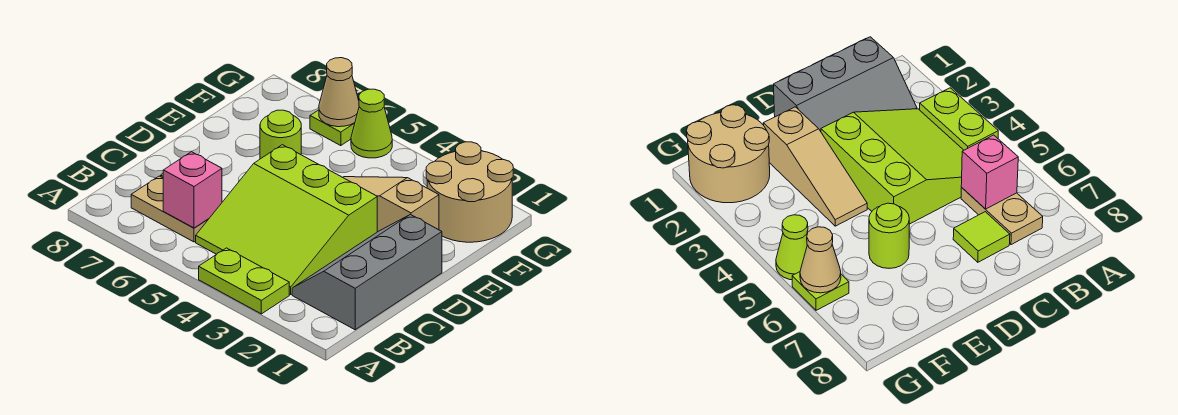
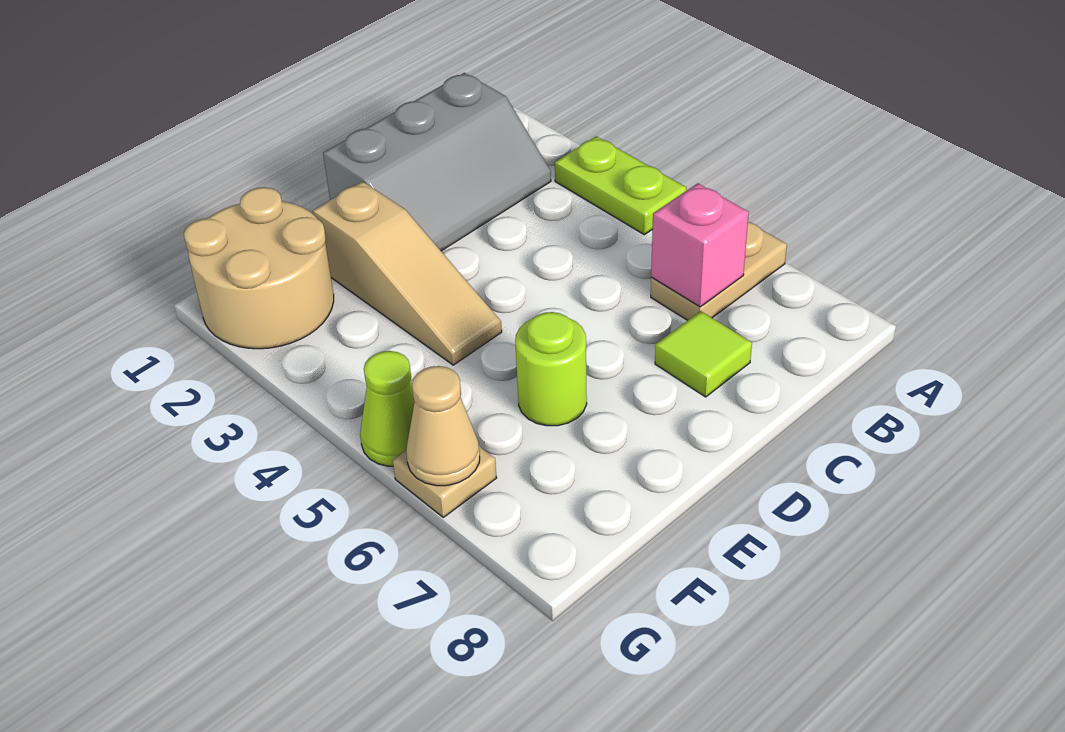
lime slope B3:D5 level 1 top D -> none
tan plate B6:B7 level 1 -> tan plate A6:B6 level 1
lime plate G6 level 1 -> tan plate G6 level 1

